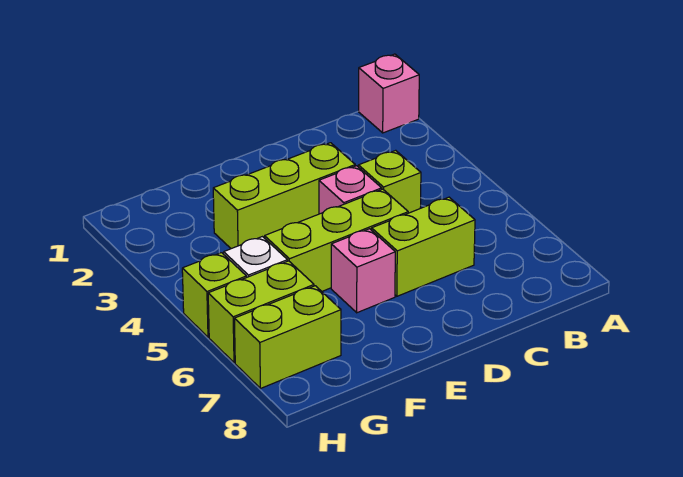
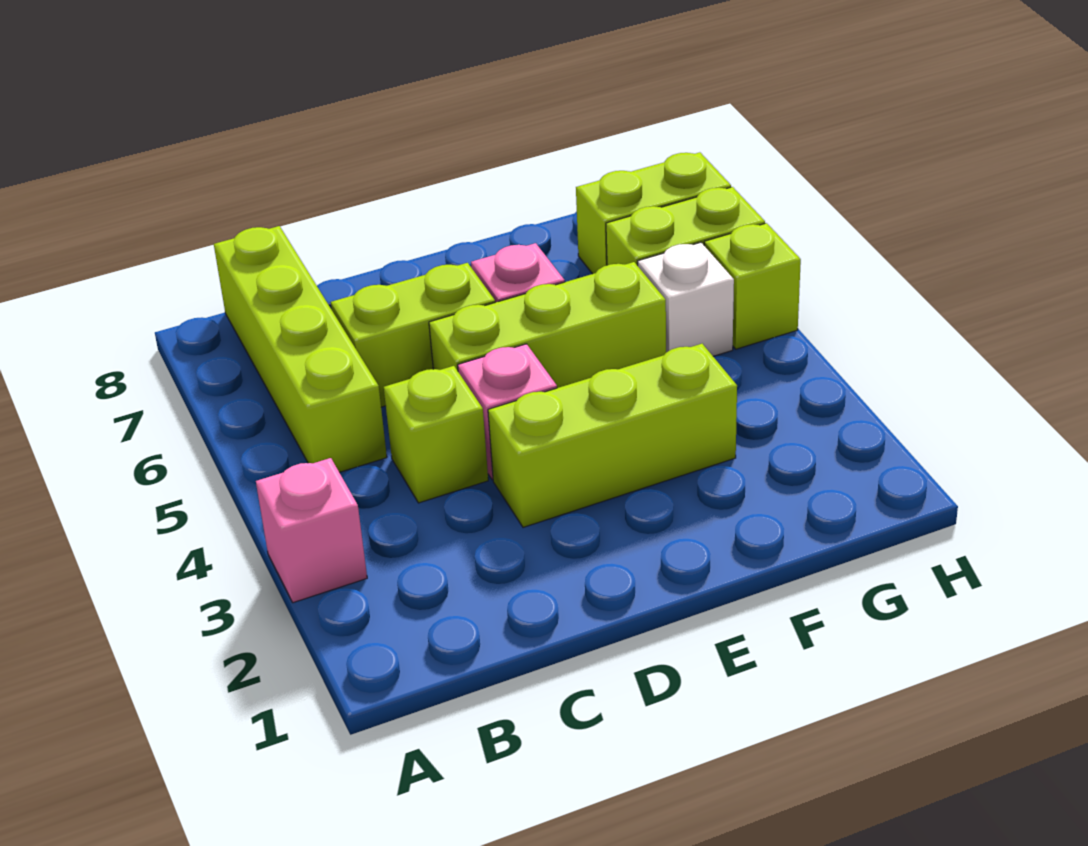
pink brick A1 level 1 -> pink brick A3 level 1
none -> lime brick B5:B8 level 1

